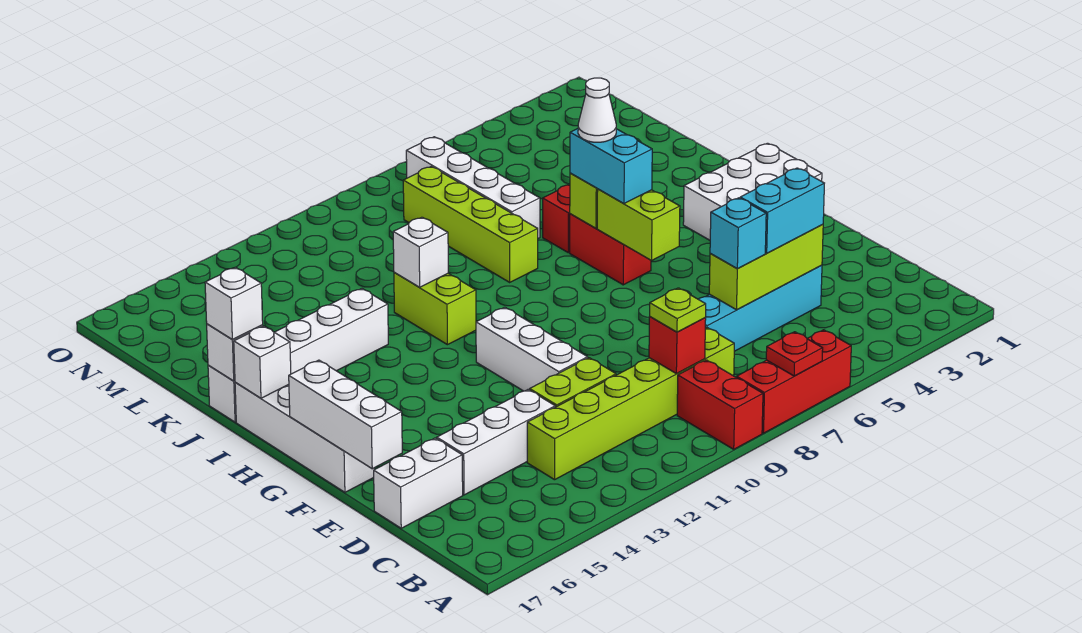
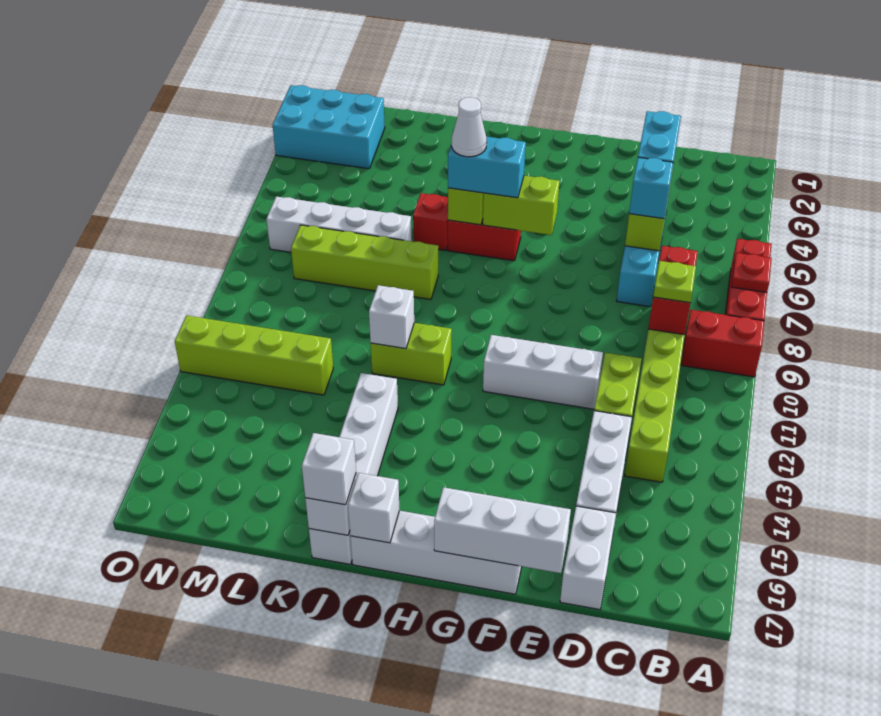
red brick C9 level 2 -> red brick C8:C9 level 2
white brick G1:H3 level 1 -> none
none -> lime brick L12:O12 level 1
none -> cyan brick M2:O3 level 1

